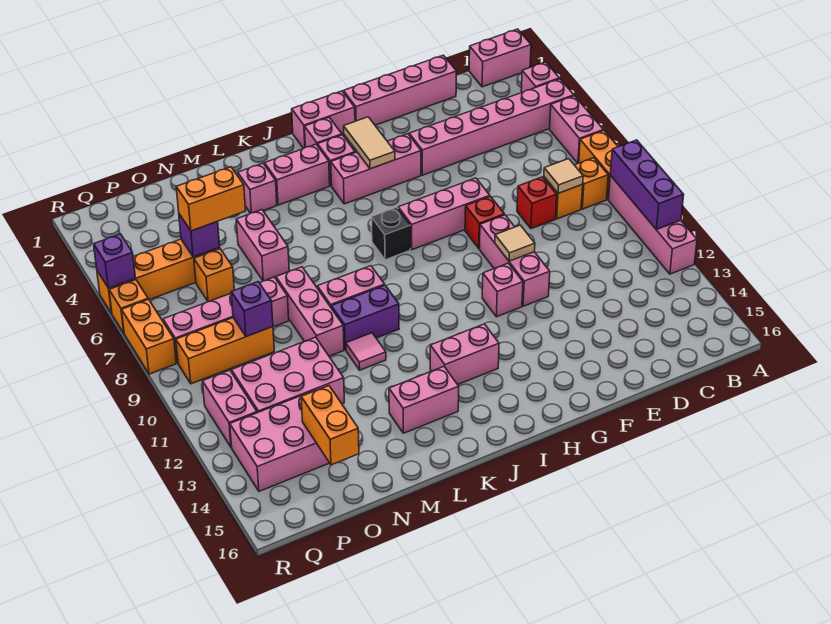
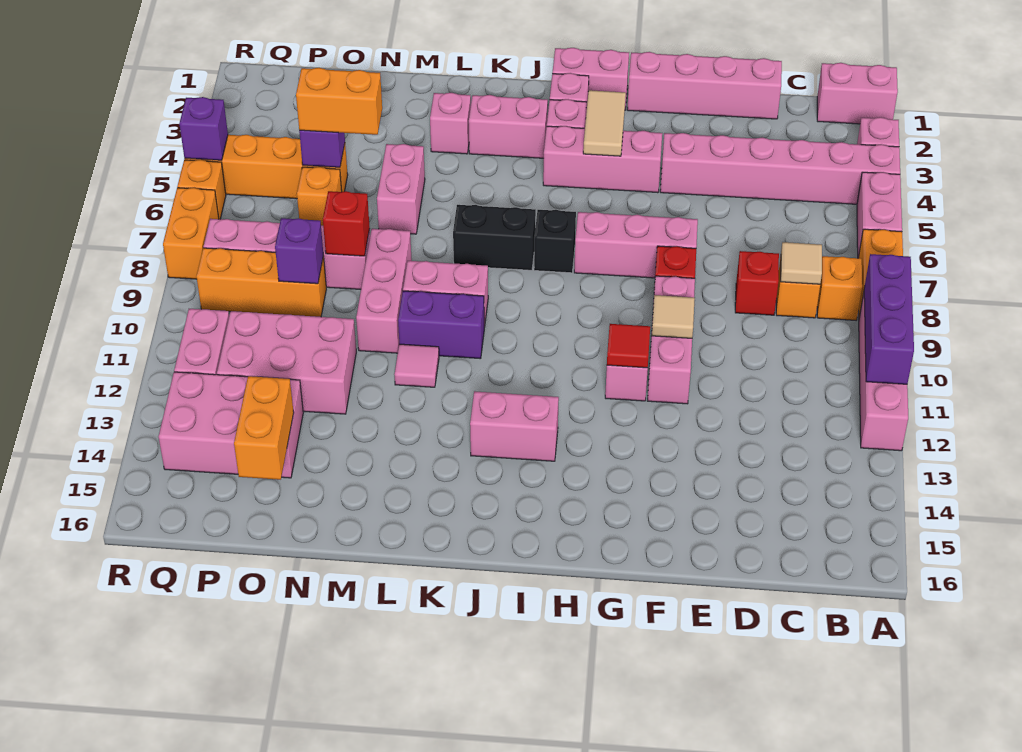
none -> red tile G11 level 2
none -> black brick J7:K7 level 1
pink brick K14:L14 level 1 -> none
none -> red brick N8 level 2

